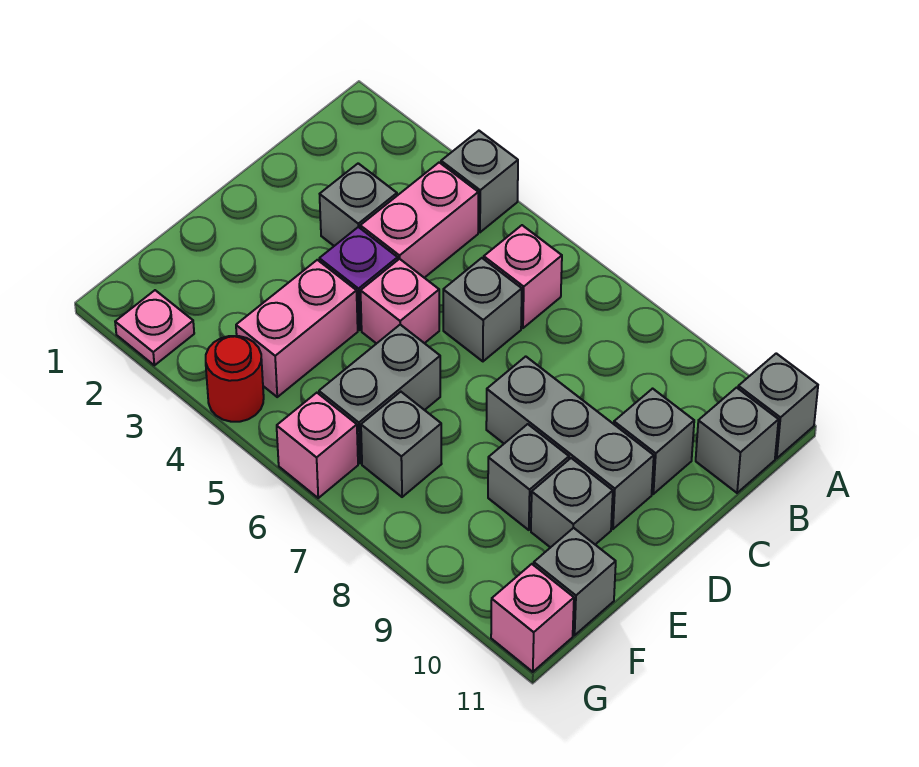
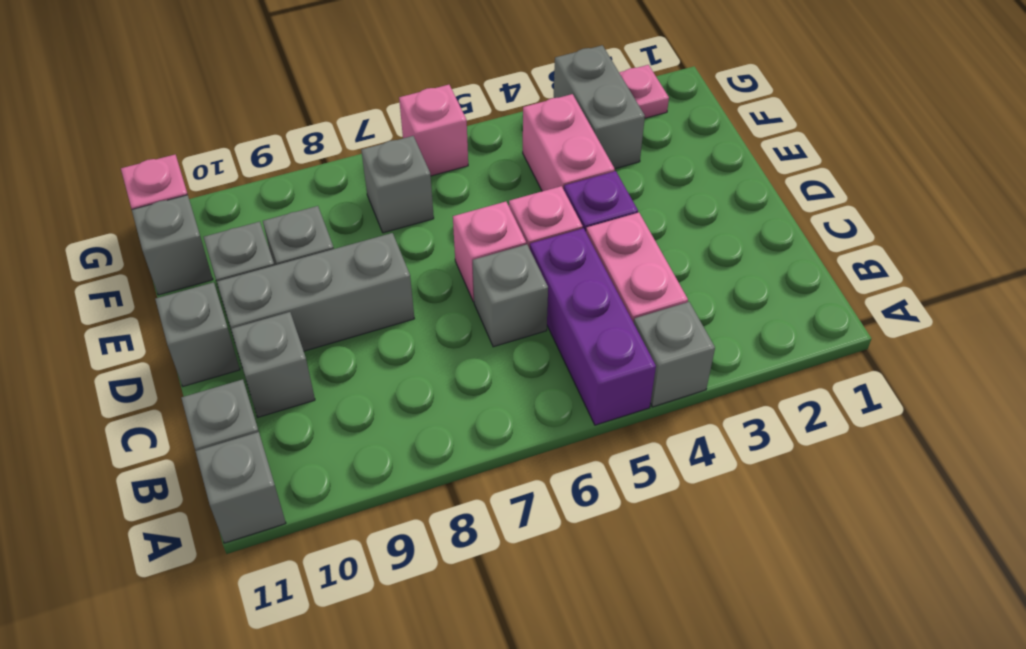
none -> purple brick A5:C5 level 1
pink brick B6 level 1 -> pink brick D6 level 1
grey brick C3 level 1 -> grey brick D11 level 1
grey brick E6:F6 level 1 -> grey brick F3:G3 level 1
red round brick G4 level 1 -> none

